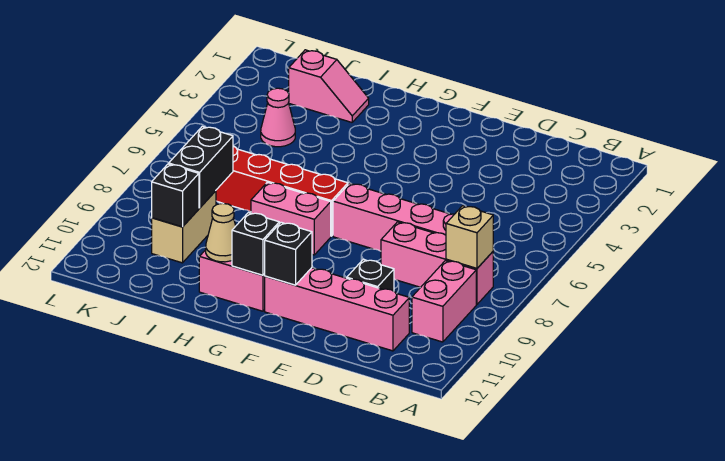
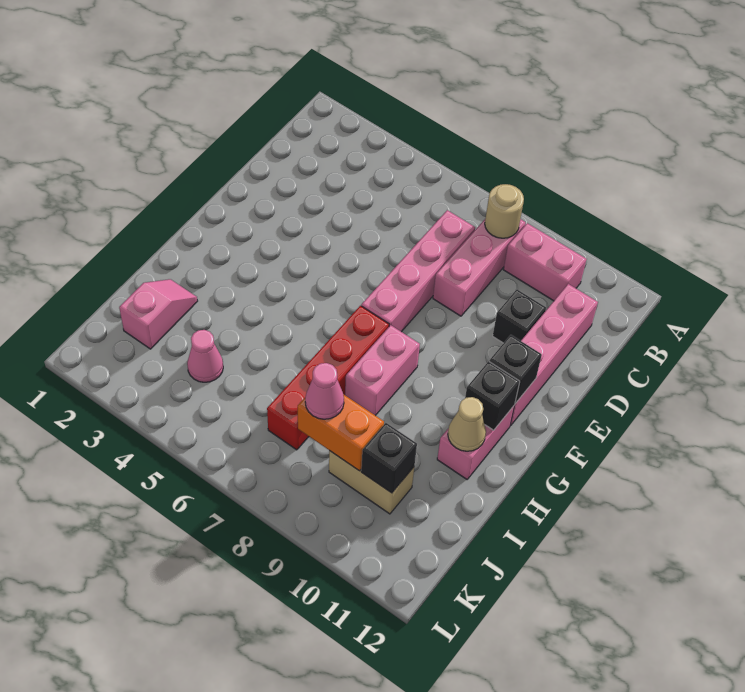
tan brick B8 level 2 -> tan round brick B8 level 2
black brick J8:J9 level 2 -> orange brick J8:J9 level 2
none -> pink cone J8 level 3

